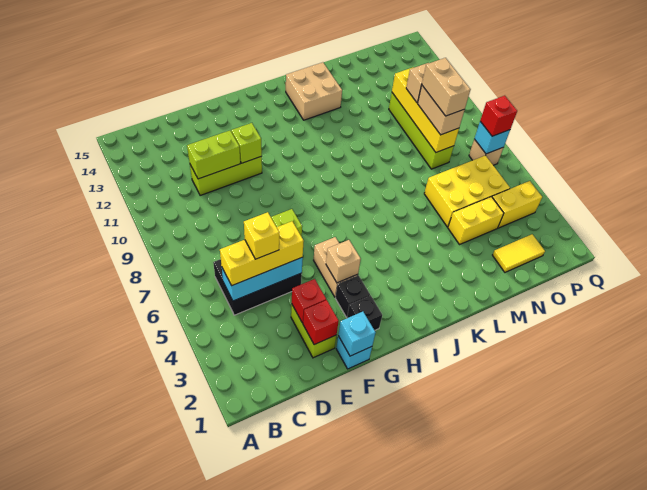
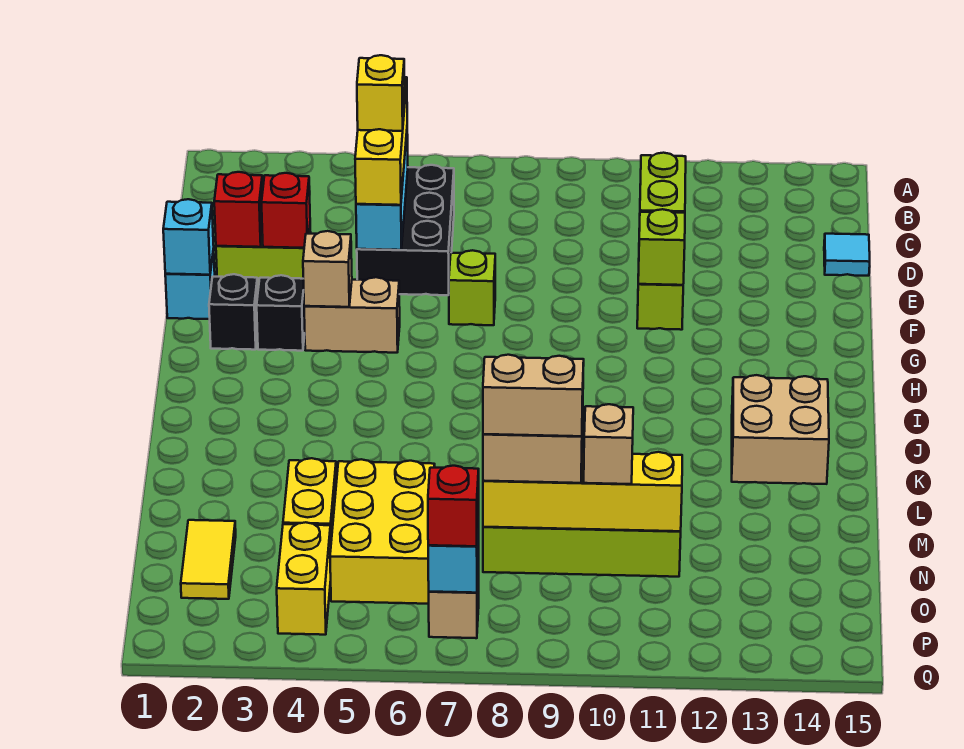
none -> cyan tile D15 level 1

